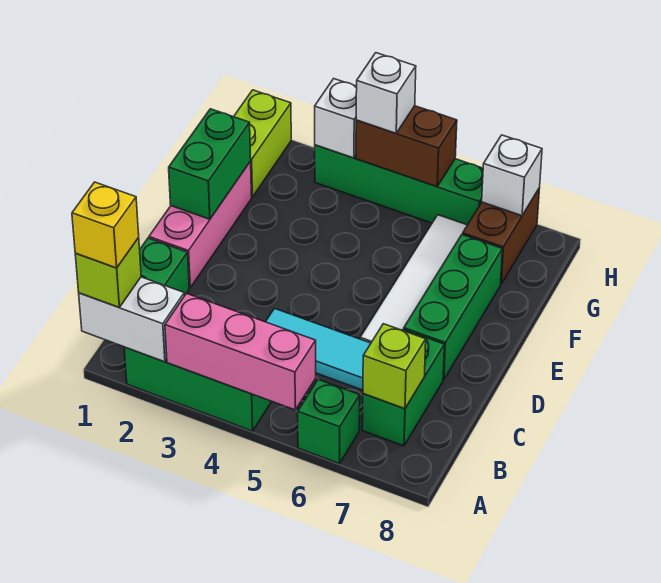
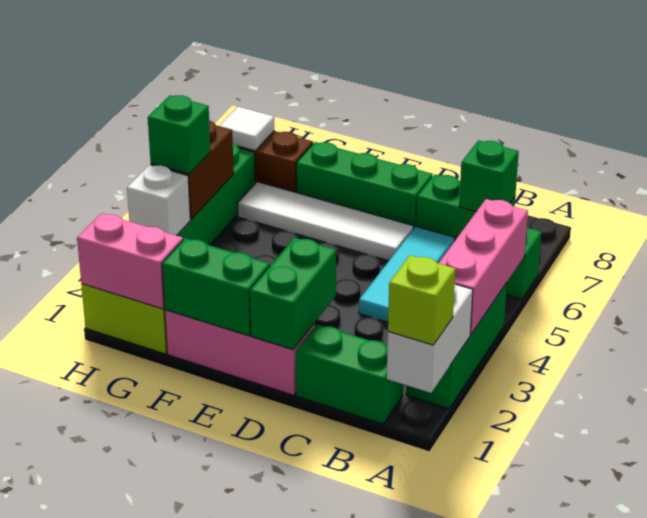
yellow brick A1 level 4 -> none
lime brick B7 level 2 -> green brick B7 level 2
none -> green brick D1:D2 level 2
none -> pink brick G1:H1 level 2
white brick H4 level 3 -> green brick H4 level 3
white brick H7 level 2 -> white tile H7 level 2

